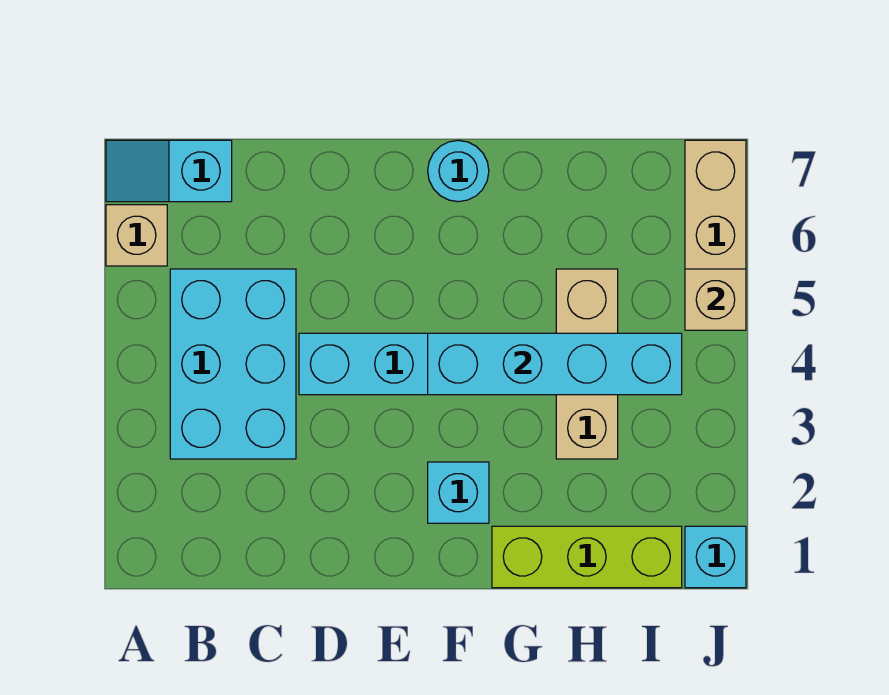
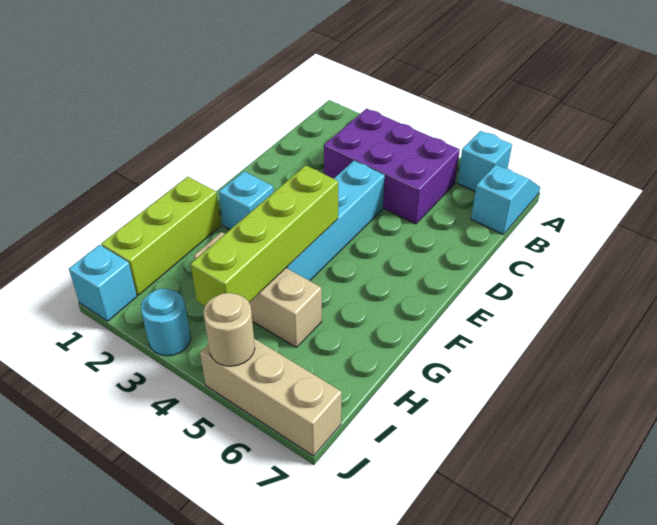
tan brick A6 level 1 -> cyan brick A6 level 1
cyan brick B3:C5 level 1 -> purple brick B3:C5 level 1
cyan brick F4:I4 level 2 -> lime brick F4:I4 level 2
cyan round brick F7 level 1 -> cyan round brick J3 level 1
tan brick J5 level 2 -> tan round brick J5 level 2

